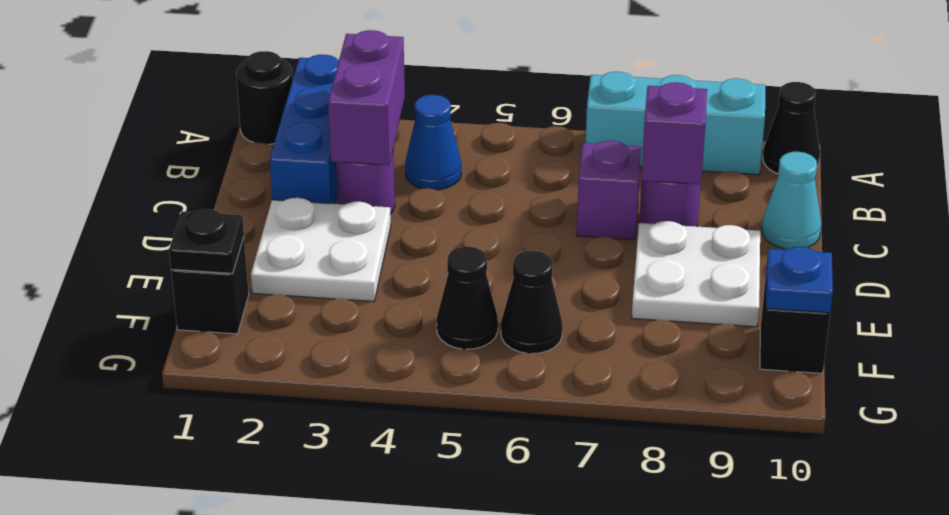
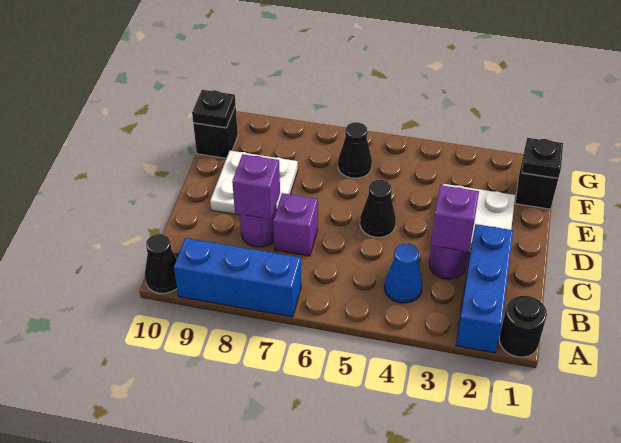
cyan brick A7:A9 level 1 -> blue brick A7:A9 level 1
purple brick B3:C3 level 2 -> purple brick C3 level 2
cyan cone C10 level 1 -> none
black cone F5 level 1 -> black cone D5 level 1
blue plate F10 level 2 -> black plate F10 level 2

